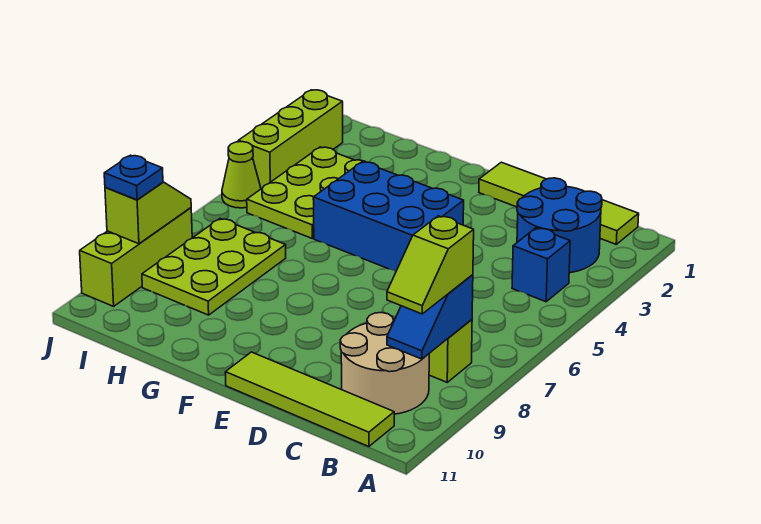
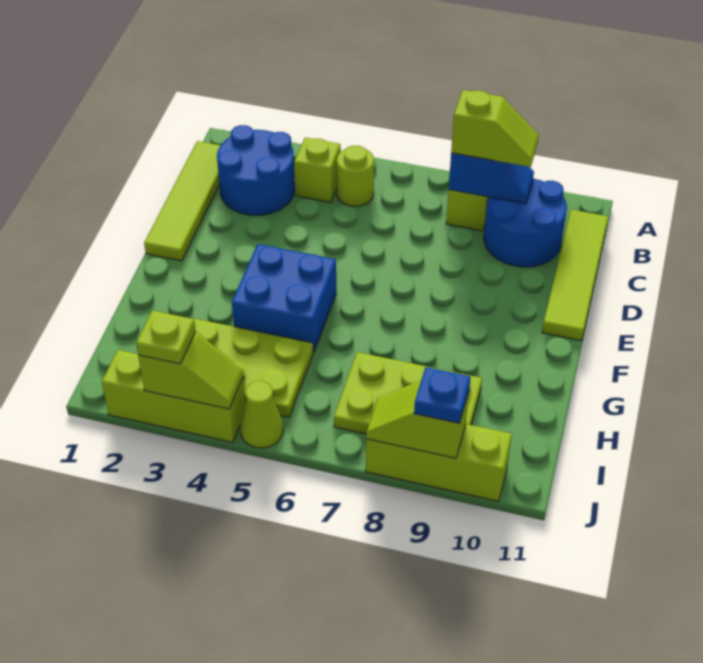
blue brick B4 level 1 -> lime brick B4 level 1
none -> lime round brick B5 level 1
tan round brick B9:C10 level 1 -> blue round brick B9:C10 level 1
blue brick E4:G5 level 1 -> blue brick F4:G5 level 1
none -> lime slope J3:J4 level 2 top 3
none -> lime plate J3 level 3

